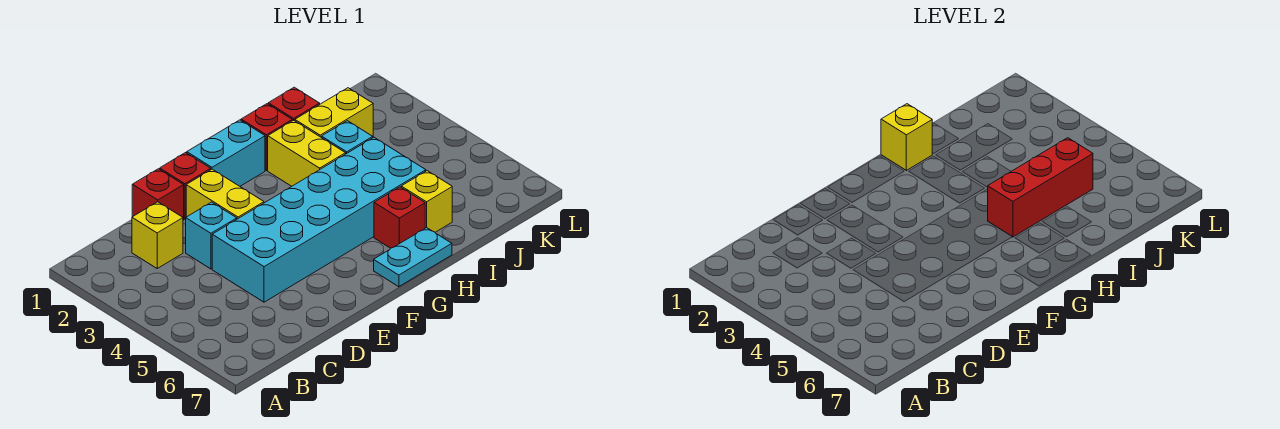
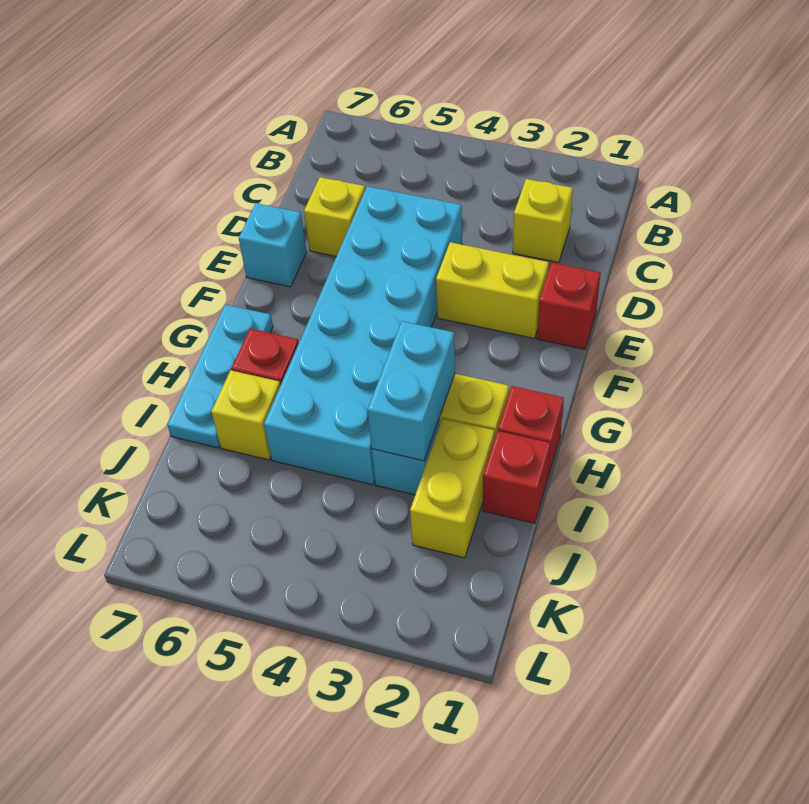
red brick D1 level 1 -> none
cyan brick D3 level 1 -> cyan brick E7 level 1
cyan brick F1:G1 level 1 -> cyan brick H3:I3 level 2
cyan plate G7:H7 level 1 -> cyan plate G7:I7 level 1
yellow brick H1 level 2 -> yellow brick D6 level 1
red brick H5:J5 level 2 -> none

